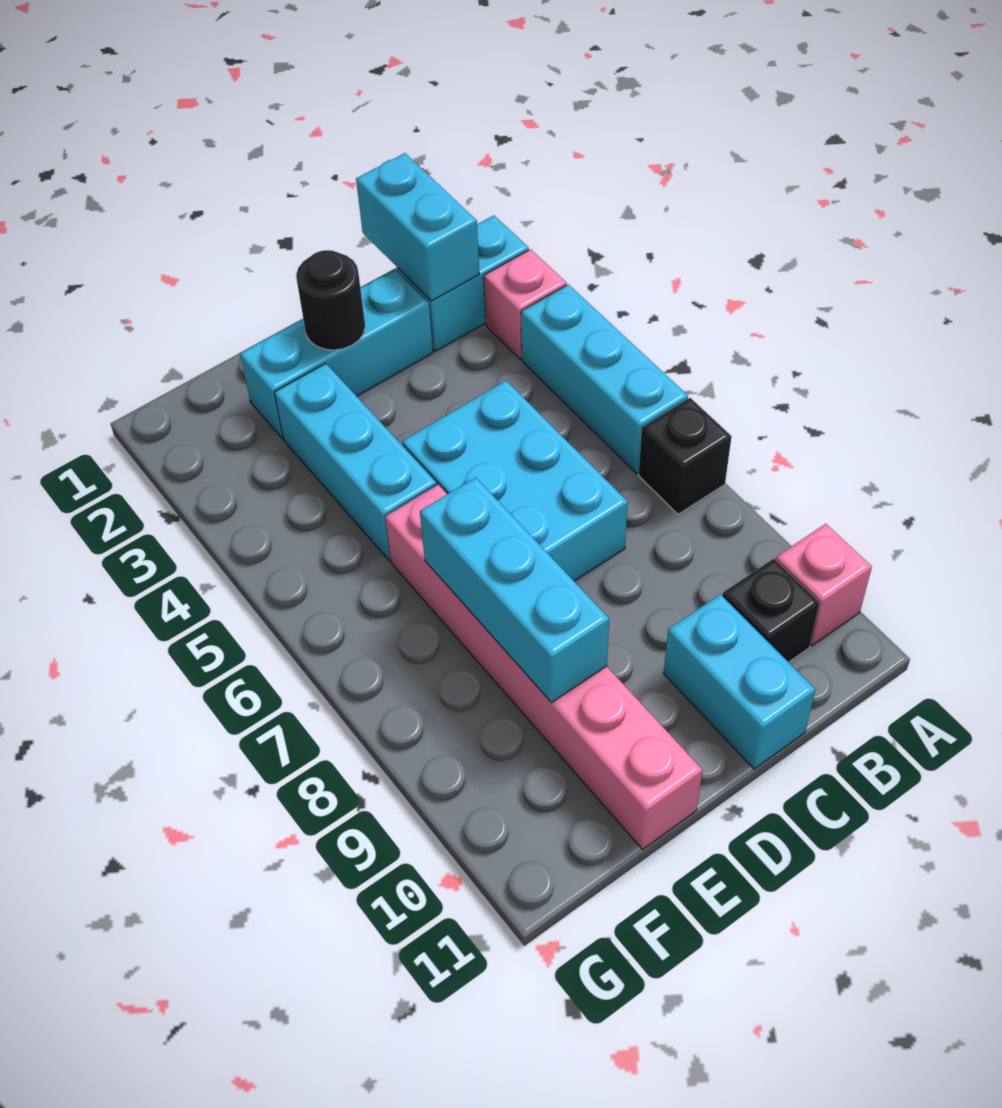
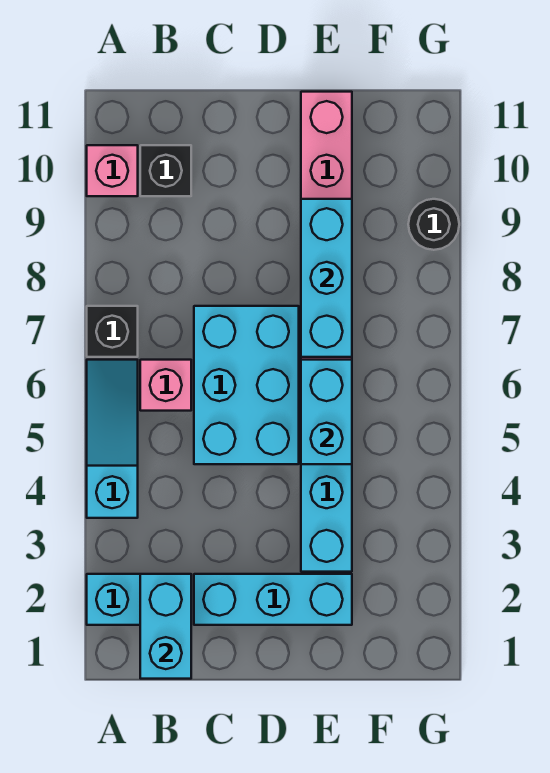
pink brick A3 level 1 -> pink brick B6 level 1
cyan brick A4:A6 level 1 -> cyan slope A4:A6 level 1 top 4
cyan brick C10:C11 level 1 -> cyan brick E5:E6 level 2
black round brick D2 level 2 -> black round brick G9 level 1

